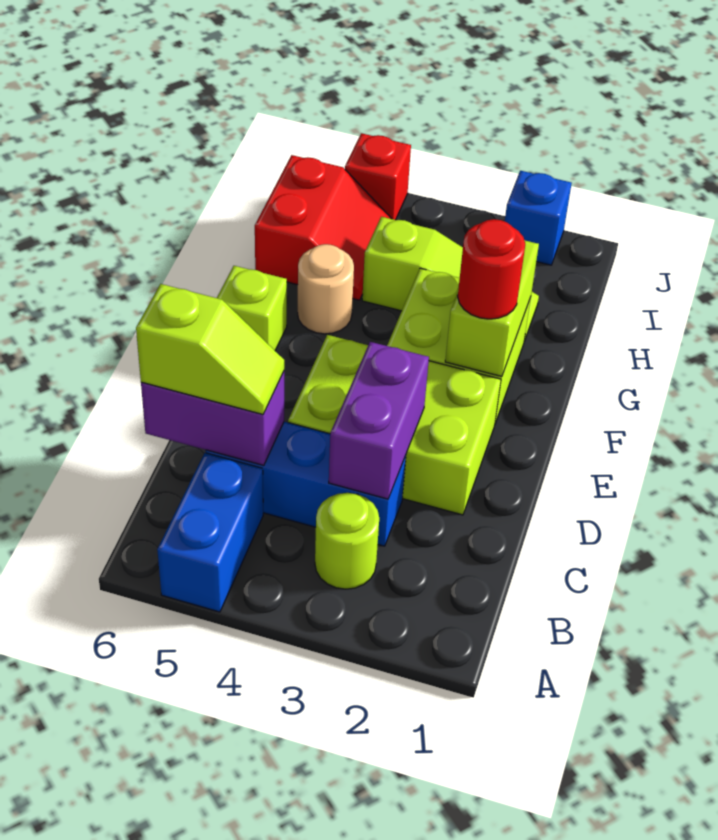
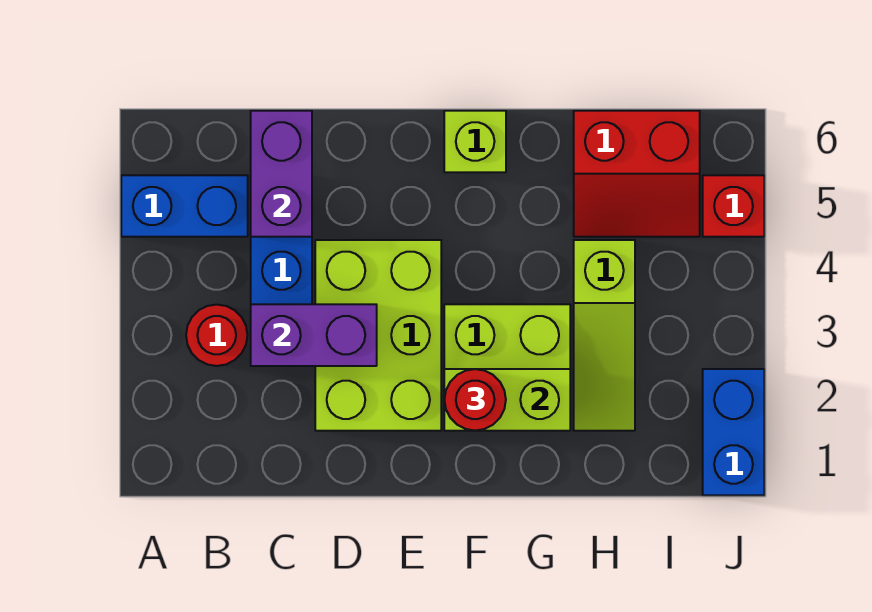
lime round brick B3 level 1 -> red round brick B3 level 1
lime slope C5:C6 level 3 top 6 -> none
tan round brick G5 level 1 -> none
blue brick J2 level 1 -> blue brick J1:J2 level 1

